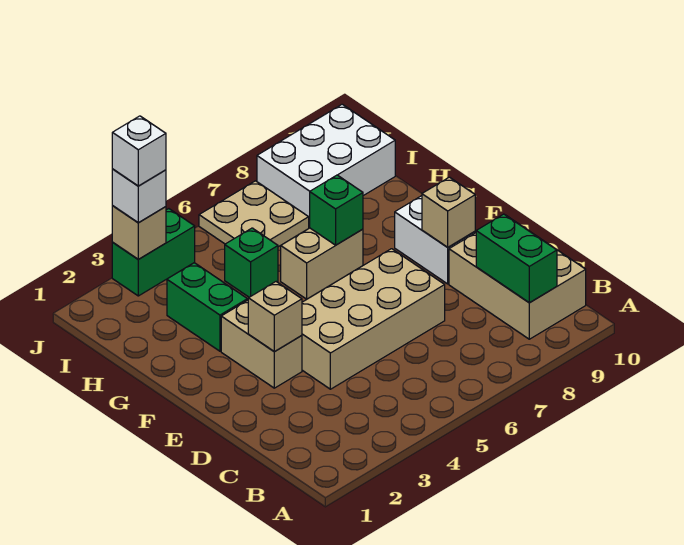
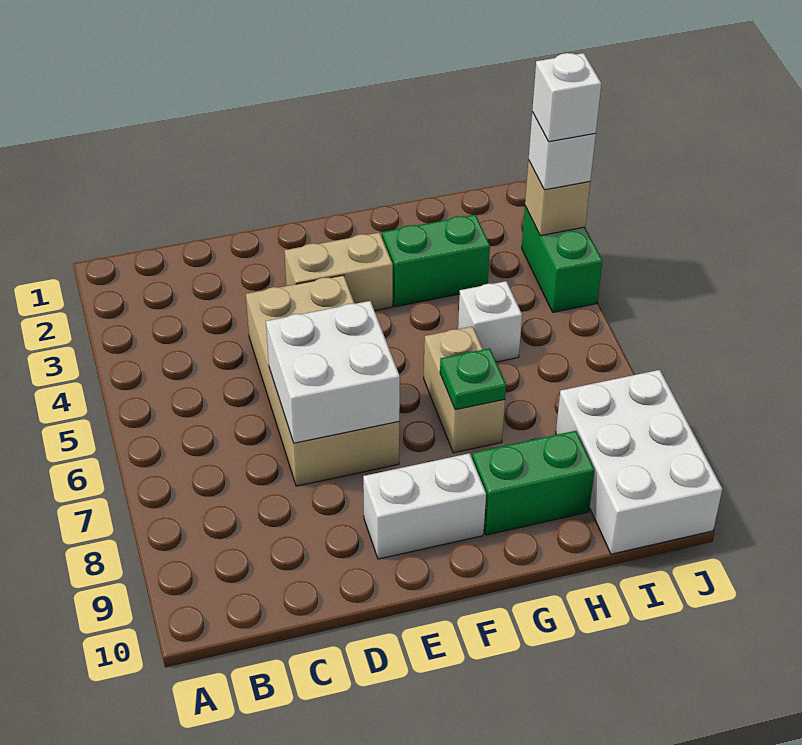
tan brick B9:D10 level 1 -> none
green brick B9:C9 level 2 -> green brick G9:H9 level 1
none -> white brick D6:E7 level 2
tan brick E3 level 2 -> none
tan brick E9 level 2 -> none
green brick G7 level 2 -> green plate G7 level 2
green brick H5 level 1 -> white brick H5 level 1
tan plate I6:J7 level 1 -> none

